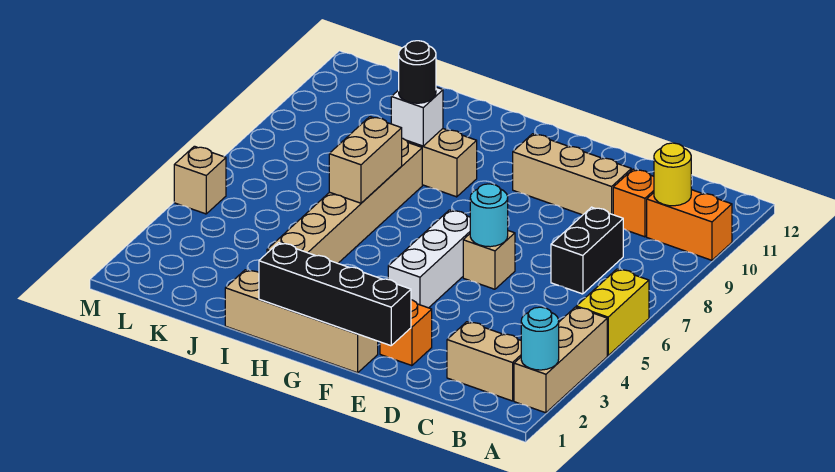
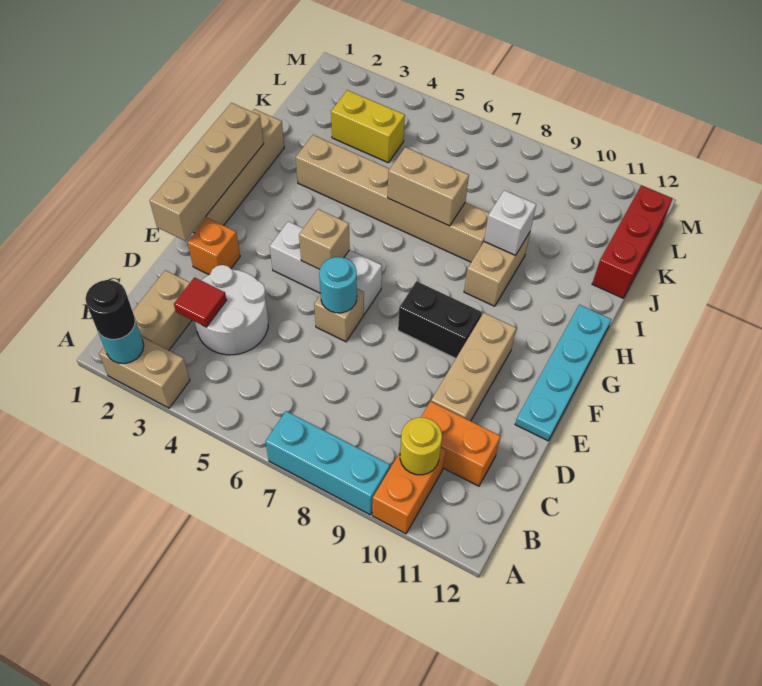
tan brick A2:A4 level 1 -> tan brick A2:A3 level 1
yellow brick A5:A6 level 1 -> yellow brick K3:K4 level 1
none -> cyan brick A7:A9 level 1
none -> white round brick C3:D4 level 1
none -> red tile C3 level 2
black brick C7:C8 level 1 -> black brick F8:F9 level 1
orange brick C10 level 1 -> orange brick C10:C11 level 1
black brick E1:H1 level 2 -> tan brick E1:H1 level 2
none -> cyan plate E12:H12 level 1
black round brick I9 level 3 -> black round brick A2 level 3
none -> red brick J12:L12 level 1
tan brick M5 level 1 -> tan brick F5 level 2

